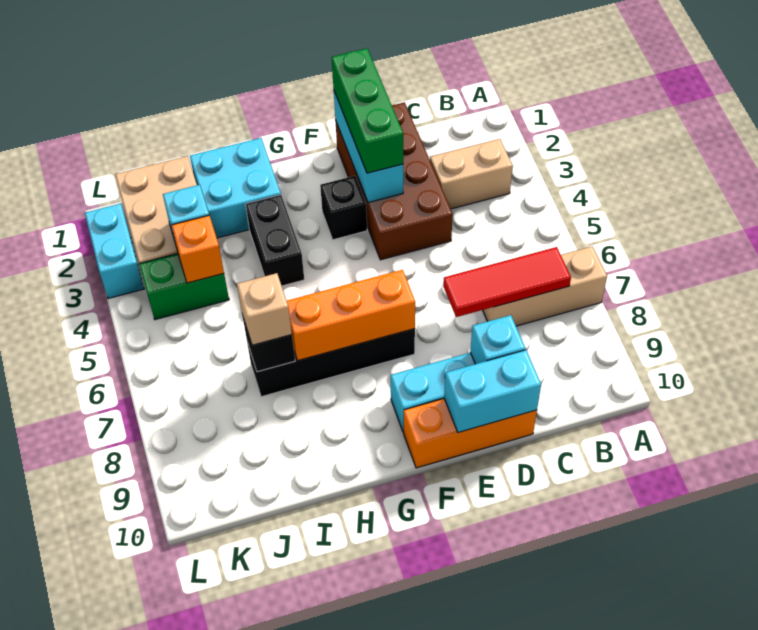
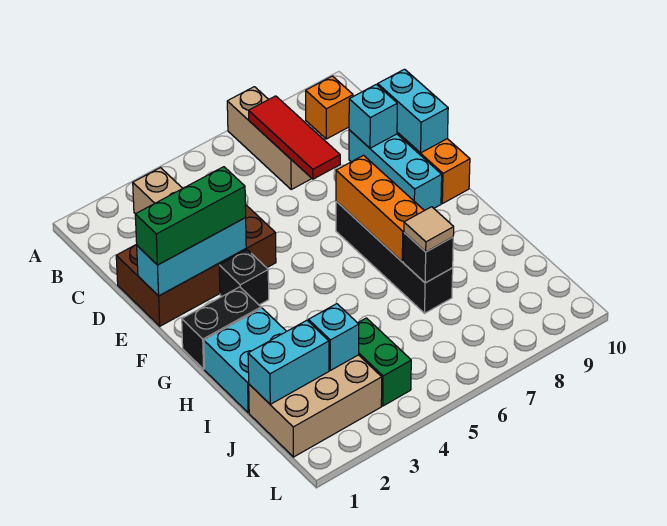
black brick H3:H4 level 1 -> black brick G1:G2 level 1
tan brick I7 level 3 -> tan tile I7 level 3
orange brick J4 level 2 -> orange brick B9 level 1
cyan brick L2:L3 level 1 -> cyan brick J1:J2 level 2

